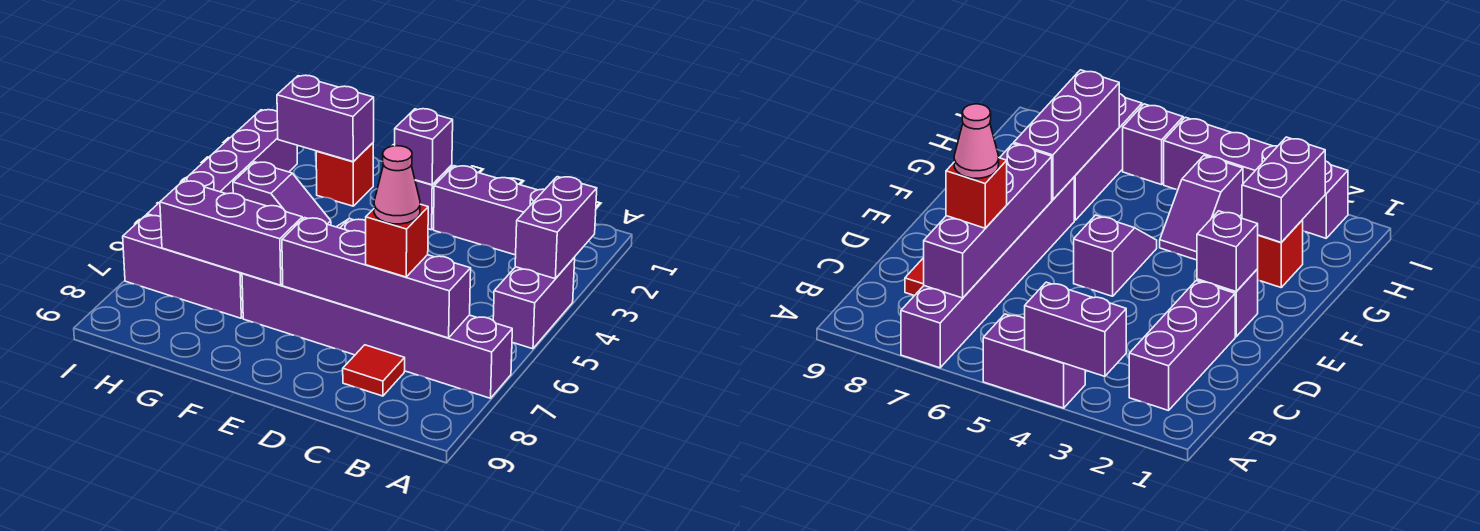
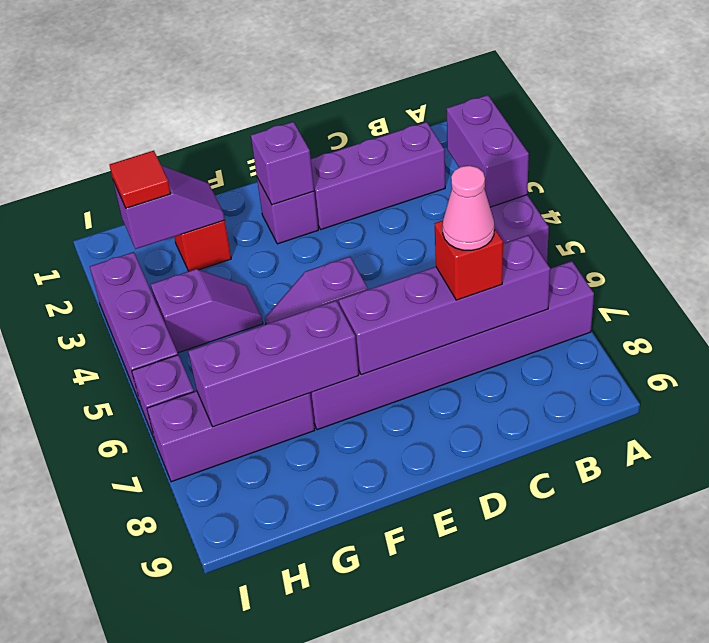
red tile C8 level 1 -> red tile H2 level 3
purple brick G2:H2 level 2 -> purple slope G2:H2 level 2 top H
purple brick I2:I5 level 1 -> purple brick I3:I5 level 1

